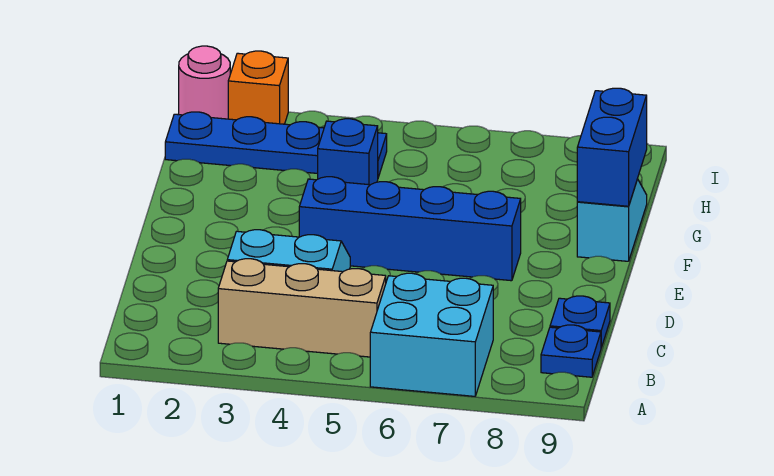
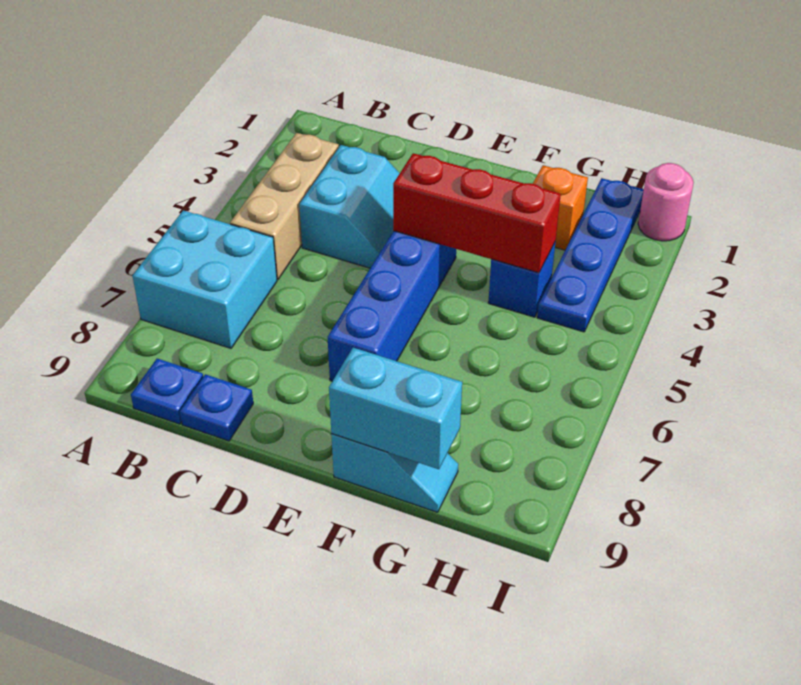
none -> red brick E4:G4 level 2
blue brick F9:G9 level 2 -> cyan brick F9:G9 level 2
orange brick I2 level 1 -> orange brick G2 level 1

